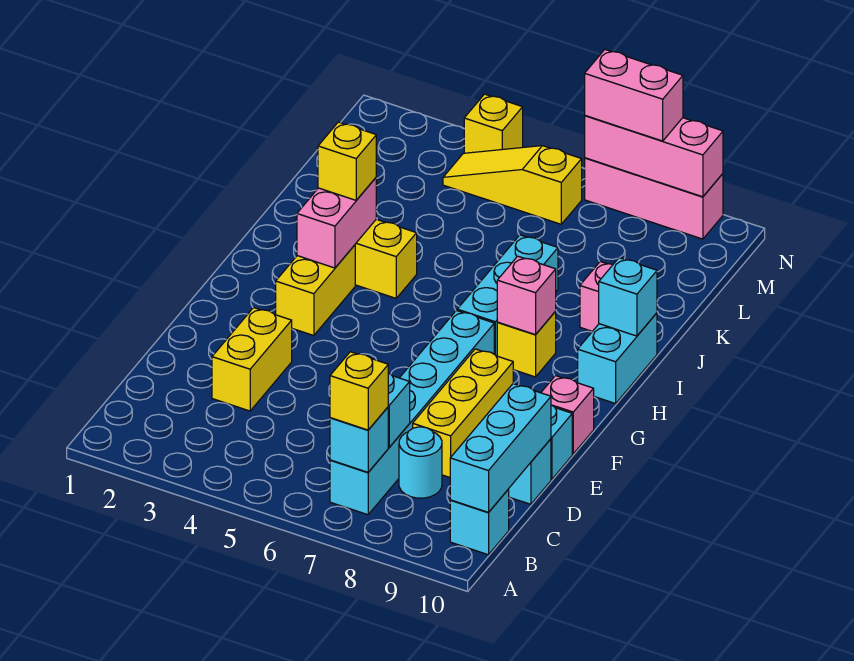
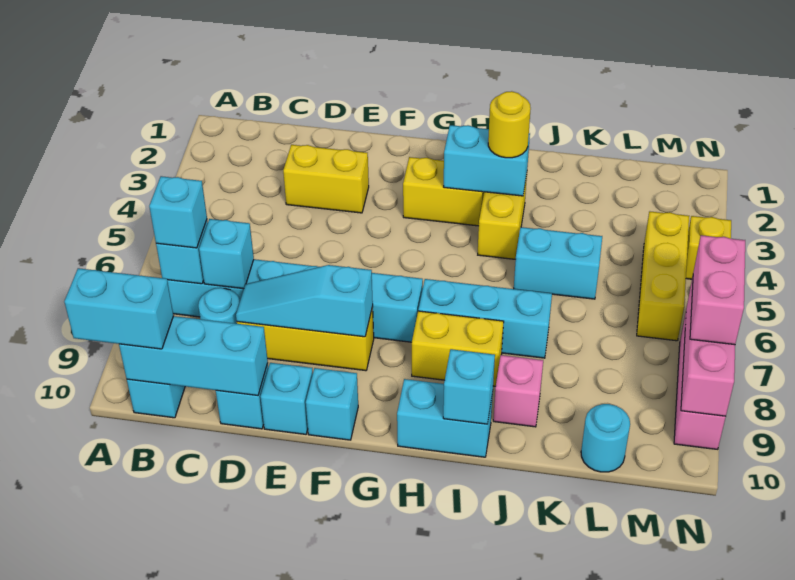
none -> cyan brick A10:B10 level 3
yellow brick B7 level 3 -> cyan brick B7 level 3
none -> cyan slope D8:F8 level 2 top F
pink brick F10 level 1 -> cyan brick F10 level 1
pink brick H3:I3 level 2 -> cyan brick H3:I3 level 2
yellow brick H8 level 1 -> yellow brick H8:I8 level 1
pink brick H8 level 2 -> none
yellow brick I3 level 3 -> yellow round brick I3 level 3
none -> cyan brick J5:K5 level 1
none -> cyan round brick L10 level 1
yellow slope M4:M6 level 1 top 6 -> yellow brick M4:M6 level 1

